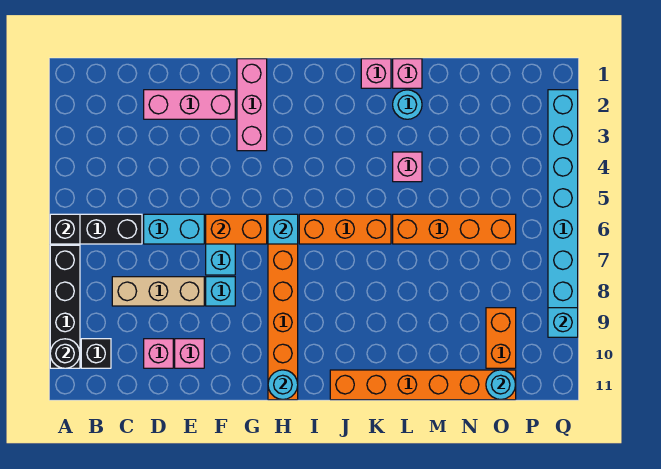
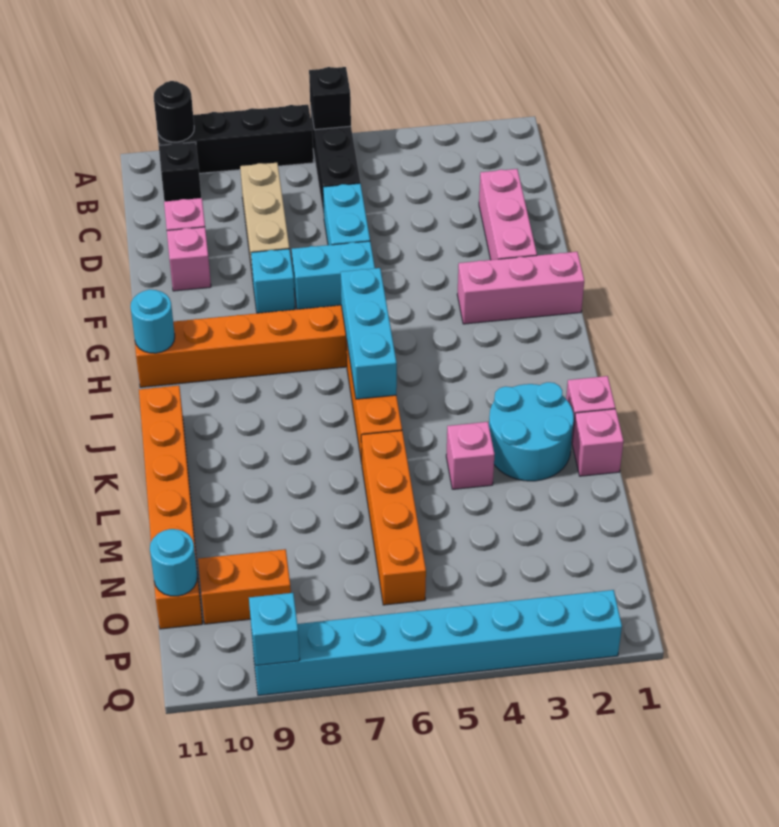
orange brick F6:G6 level 2 -> none
cyan brick H6 level 2 -> cyan brick H6:J6 level 2
cyan round brick L2 level 1 -> cyan round brick K2:L3 level 1

